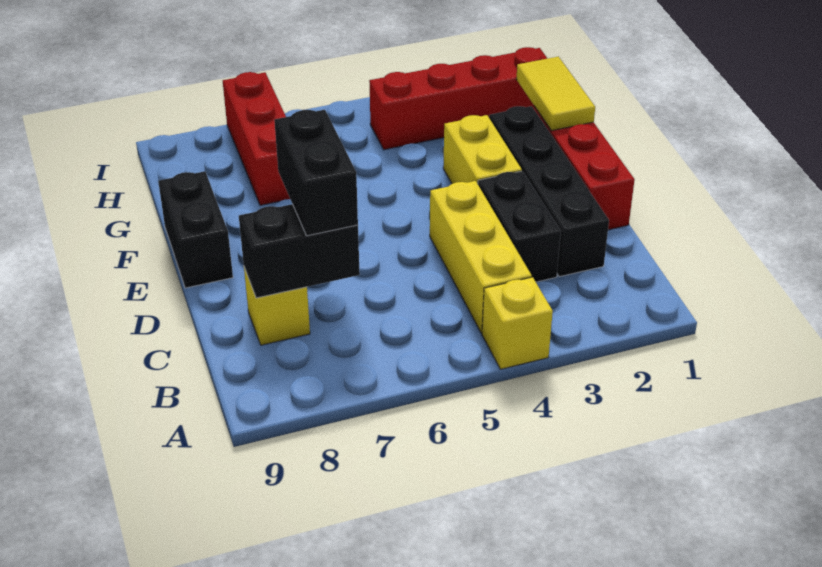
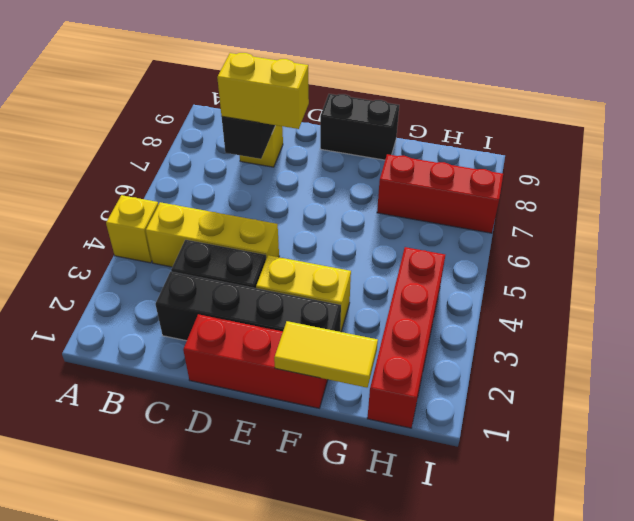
black brick C7:D7 level 3 -> yellow brick C7:D7 level 3

